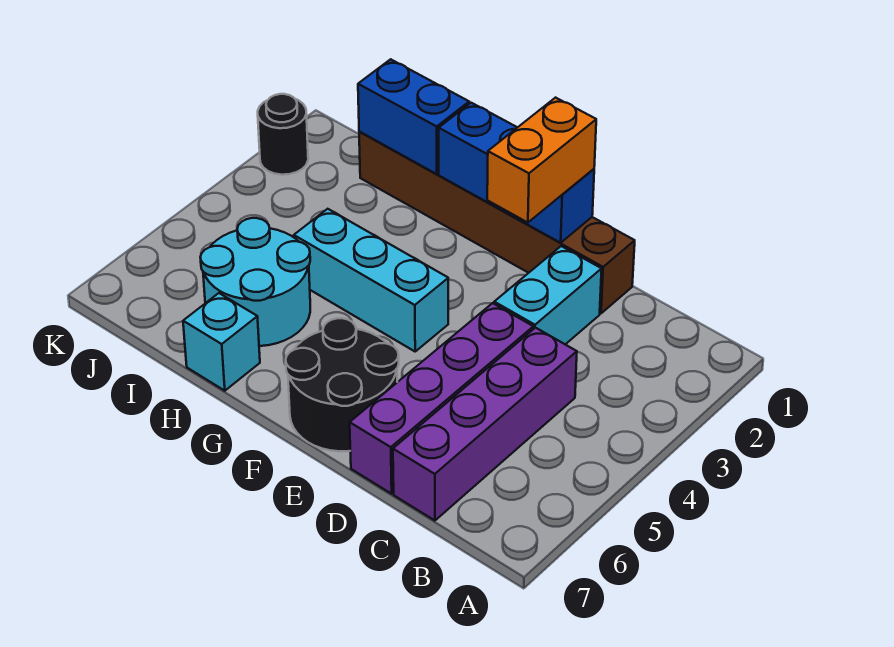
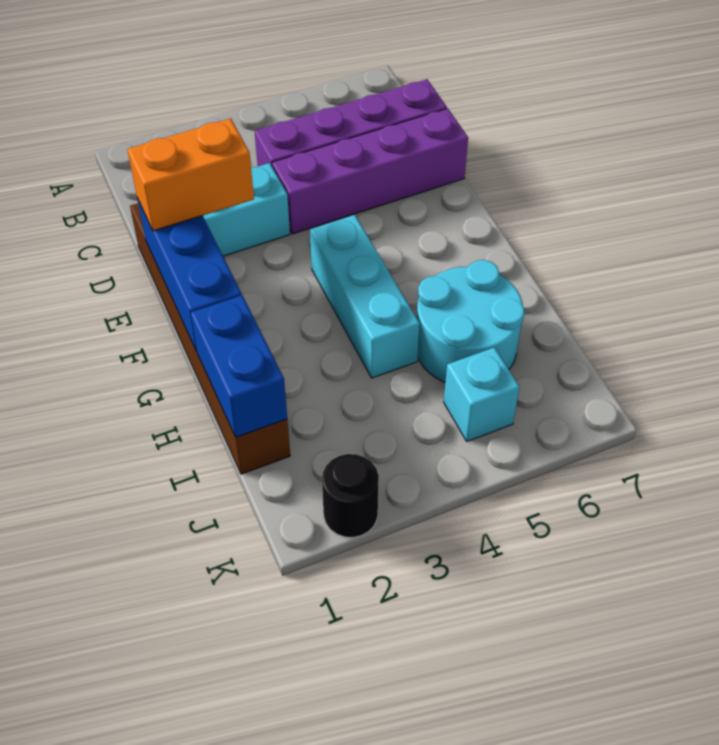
black round brick E6:F7 level 1 -> none
cyan brick H7 level 1 -> cyan brick J5 level 1

